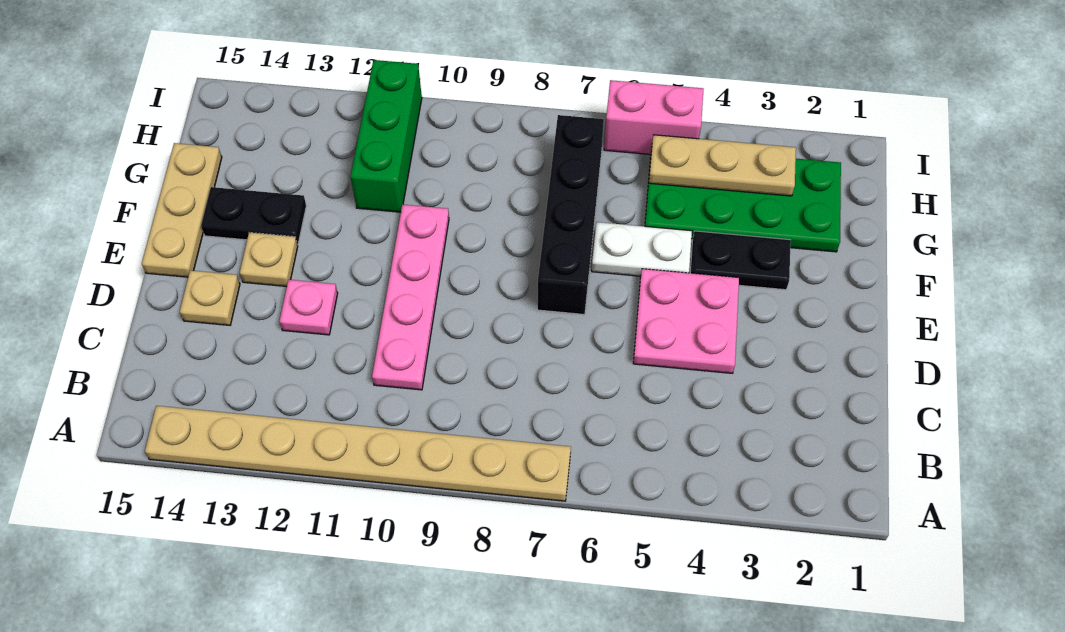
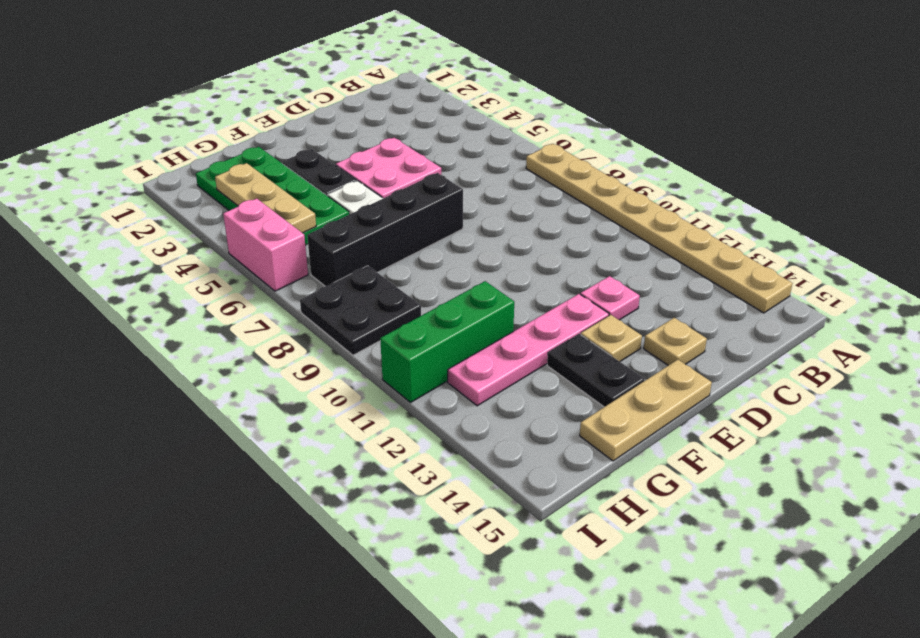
pink plate C10:F10 level 1 -> pink plate E12:H12 level 1
none -> black plate H8:I9 level 1

